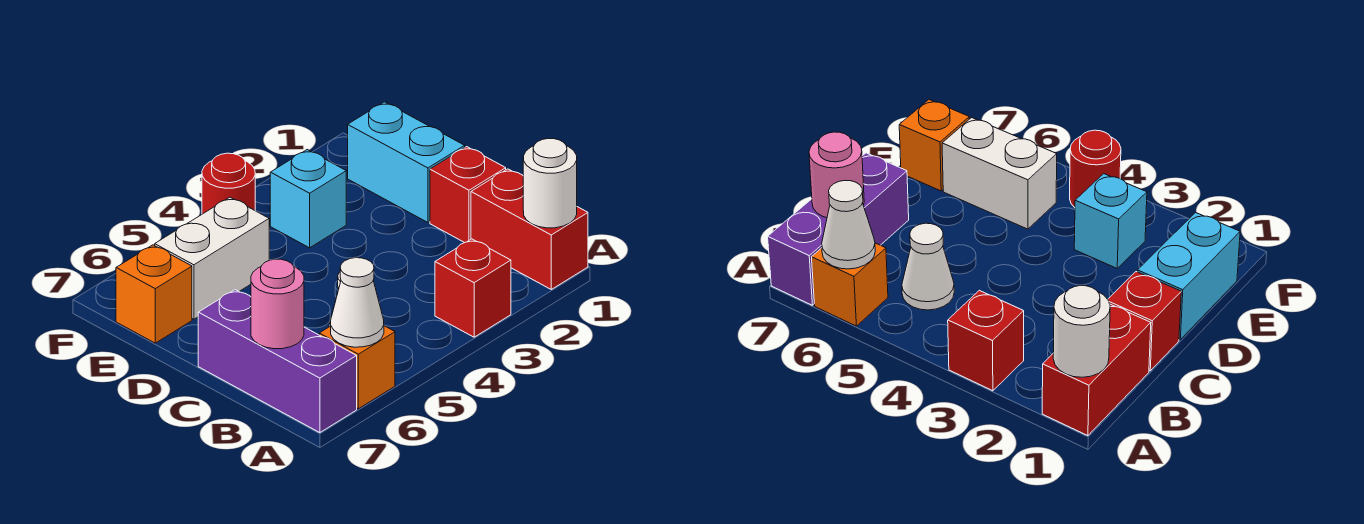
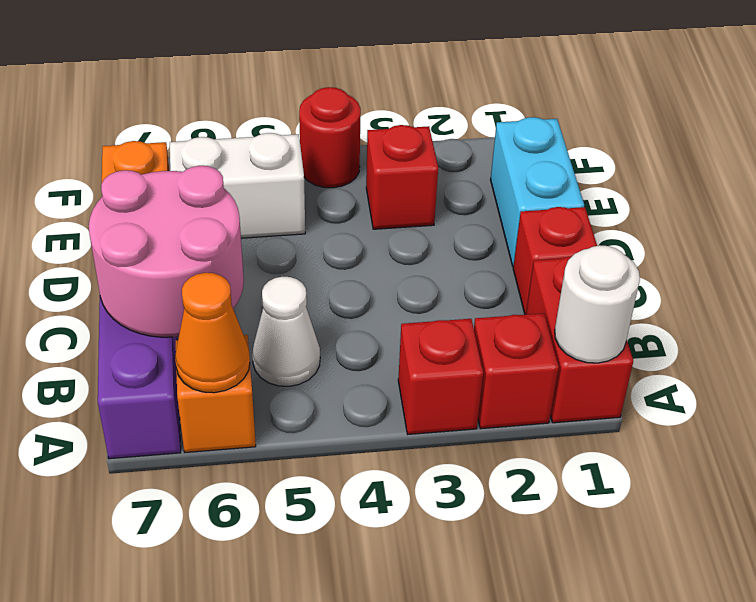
none -> red brick A2 level 1
white cone A6 level 2 -> orange cone A6 level 2
pink round brick B7 level 2 -> pink round brick B6:C7 level 2
cyan brick E3 level 1 -> red brick E3 level 1

